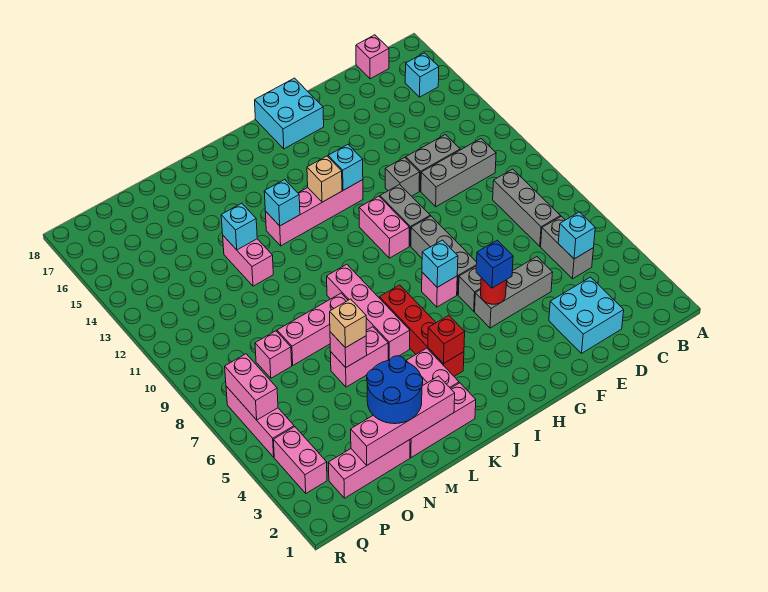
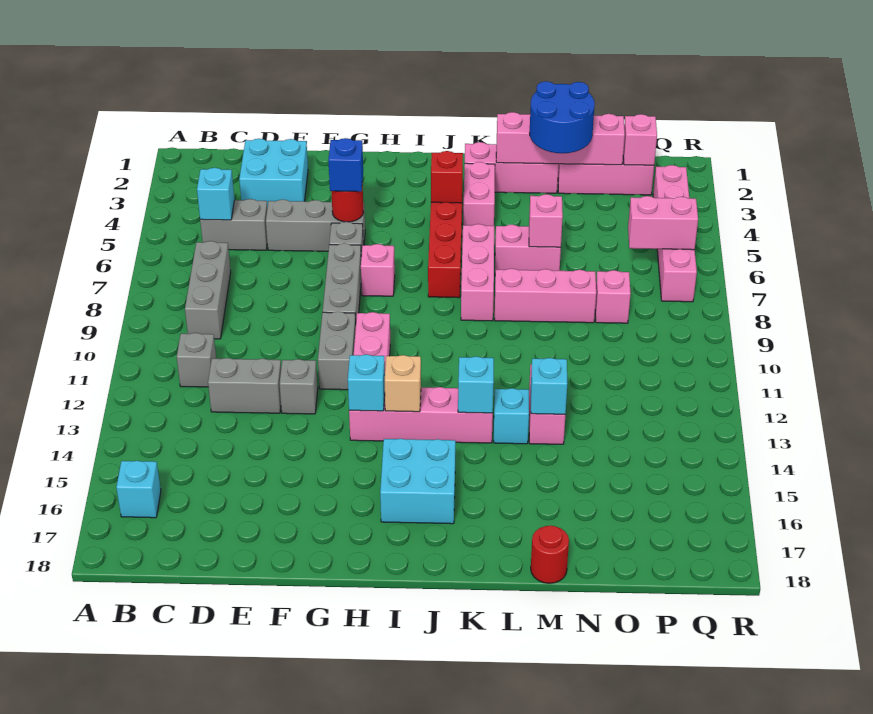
grey brick C5:C6 level 1 -> grey brick C5:D5 level 1
grey brick C11:E11 level 1 -> grey brick C11 level 1
pink brick C18 level 1 -> pink brick P2 level 2
cyan brick G17:H18 level 1 -> cyan brick I15:J16 level 1
cyan brick H7 level 2 -> cyan brick L13 level 1
pink brick K6:K9 level 1 -> pink brick K6:K8 level 1
tan brick M6 level 3 -> none
none -> red round brick M18 level 1
pink brick Q6:Q7 level 2 -> pink brick P6:Q6 level 2

